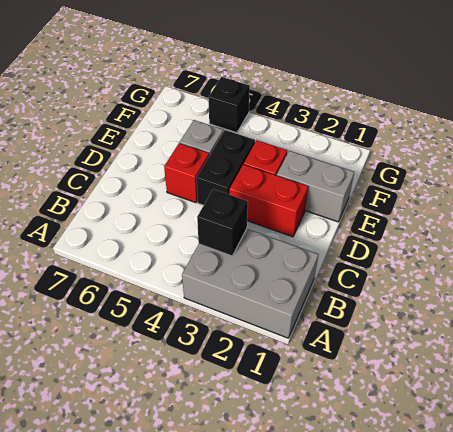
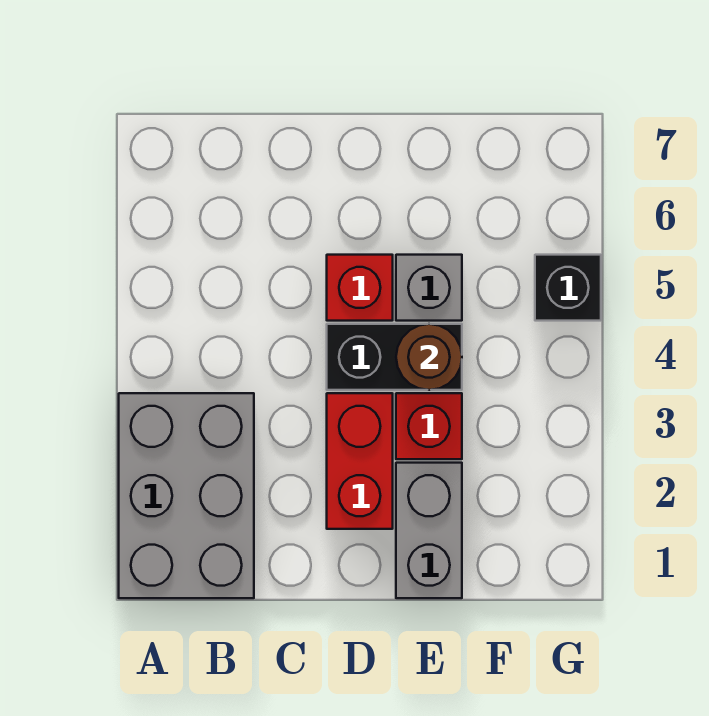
black brick B3 level 2 -> none
none -> brown round brick E4 level 2

